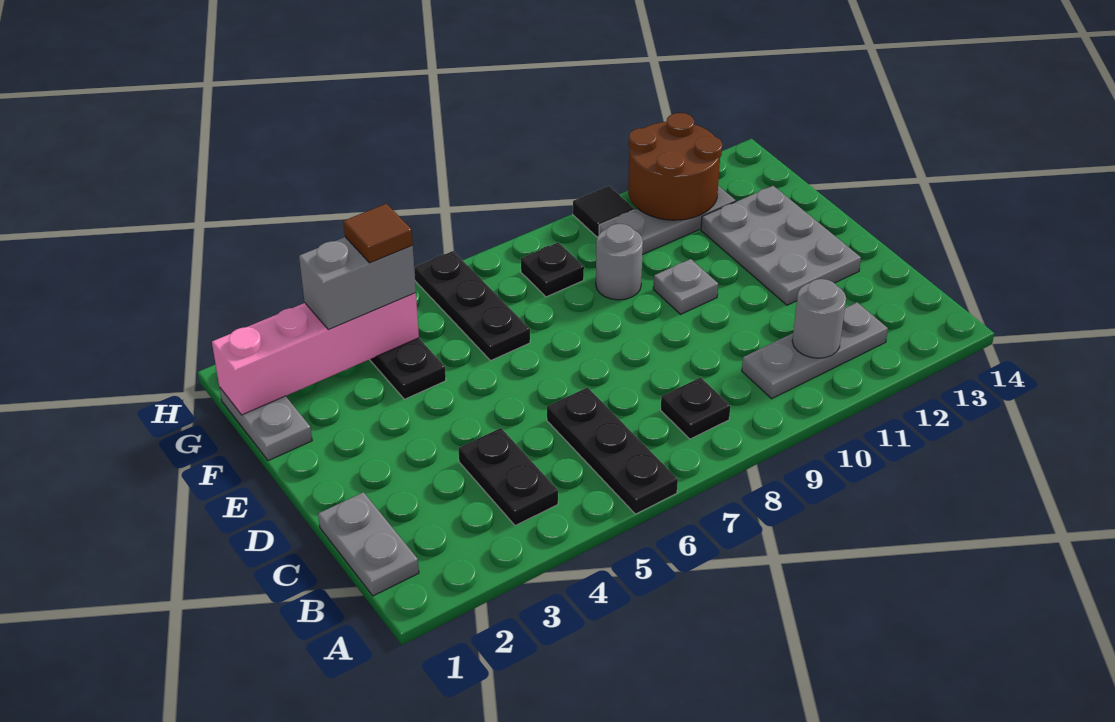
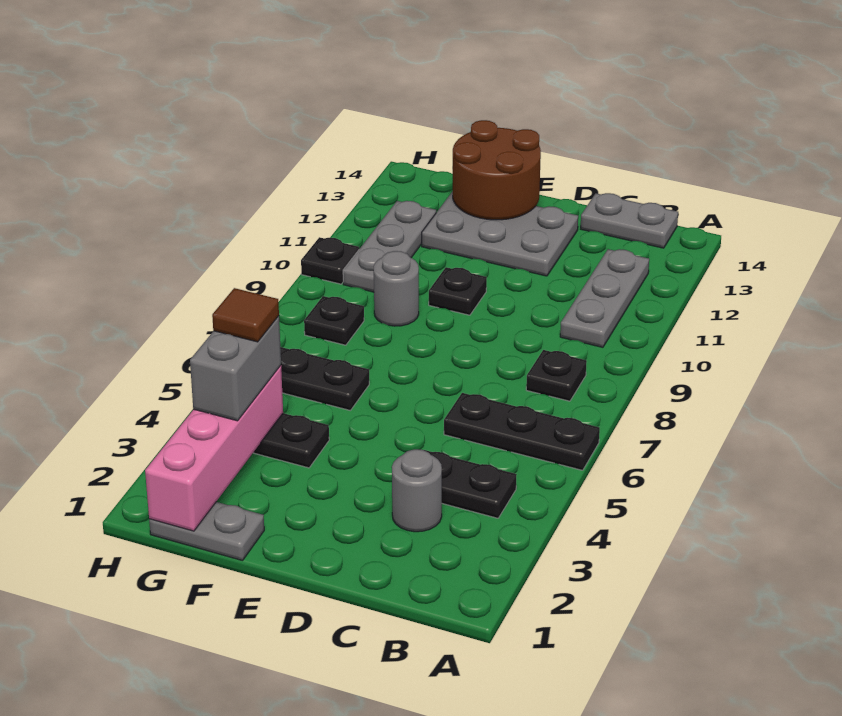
grey plate B1:C1 level 1 -> grey plate B14:C14 level 1
grey round brick B11 level 2 -> grey round brick C3 level 1
grey plate E10 level 1 -> black plate E10 level 1
brown round brick G11:H12 level 2 -> brown round brick E13:F14 level 2
black tile H10 level 1 -> black plate H10 level 1

